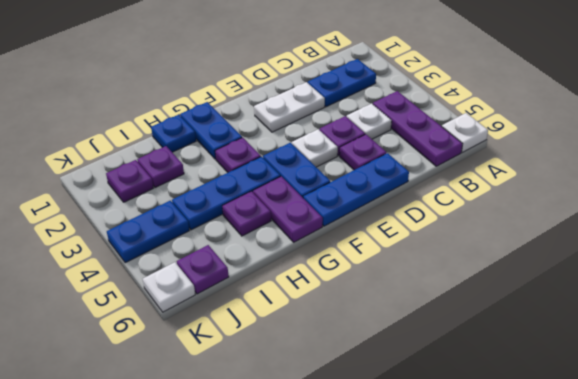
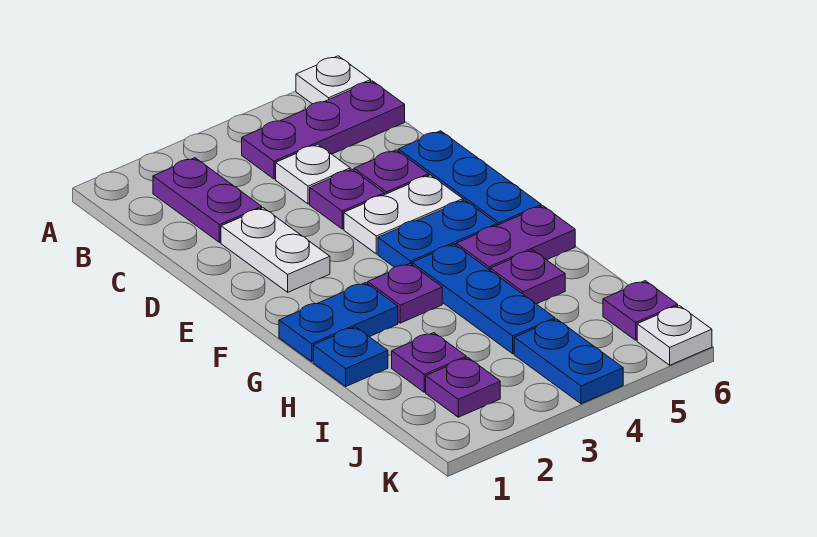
blue plate B2:C2 level 1 -> purple plate B2:C2 level 1
white plate E4 level 1 -> white plate E4:E5 level 1

